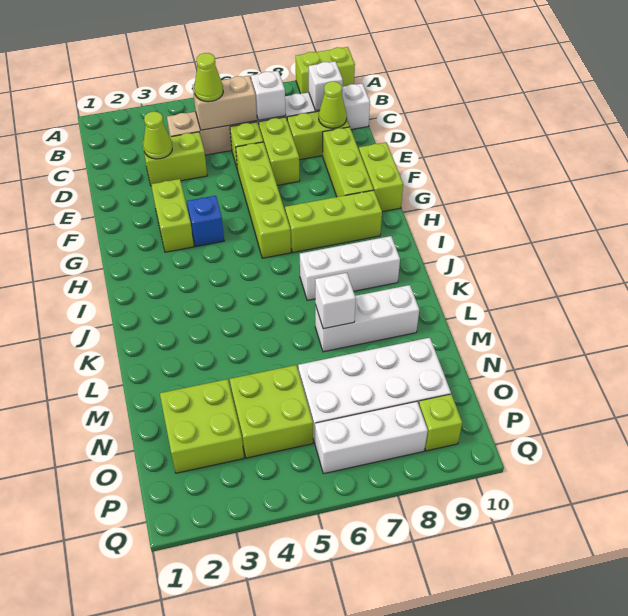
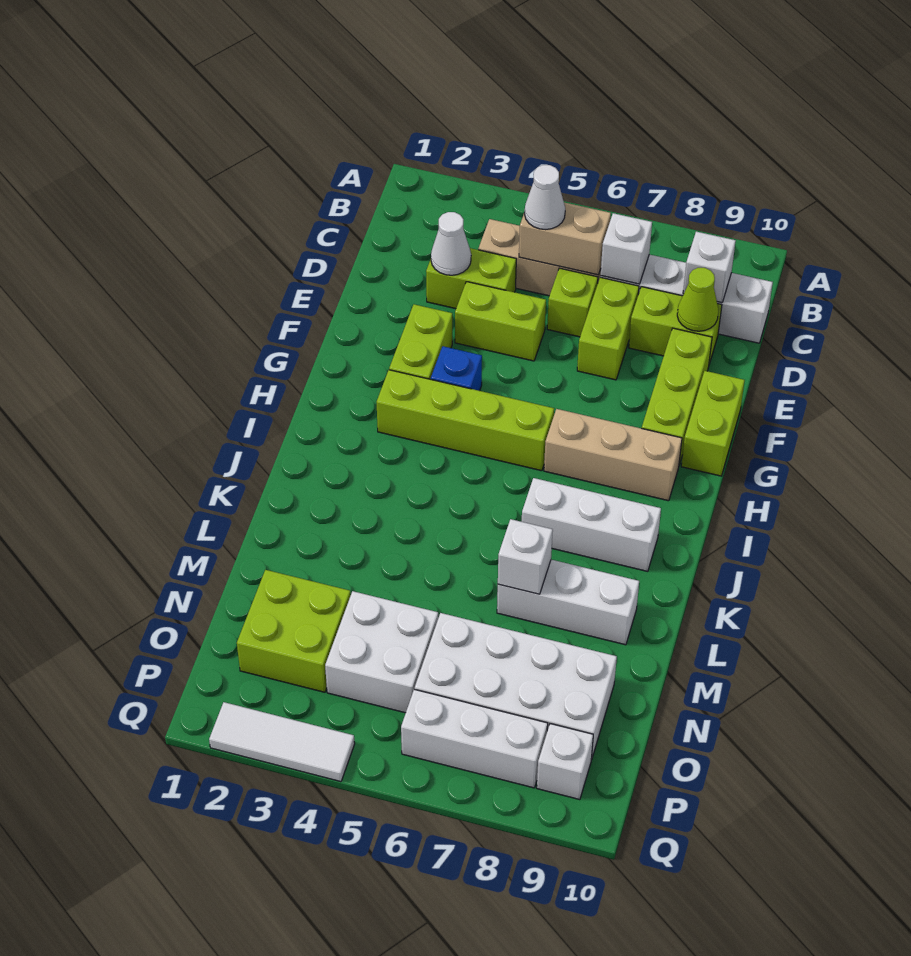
lime brick A9:A10 level 1 -> lime brick E4:E5 level 1
lime cone C5 level 3 -> white cone C5 level 3
lime cone D3 level 2 -> white cone D3 level 2
lime brick E6:H6 level 1 -> lime brick H3:H6 level 1
lime brick H7:H9 level 1 -> tan brick H7:H9 level 1
lime brick N4:O5 level 1 -> white brick N4:O5 level 1
lime brick P9 level 1 -> white brick P9 level 1
none -> white tile Q2:Q4 level 1

